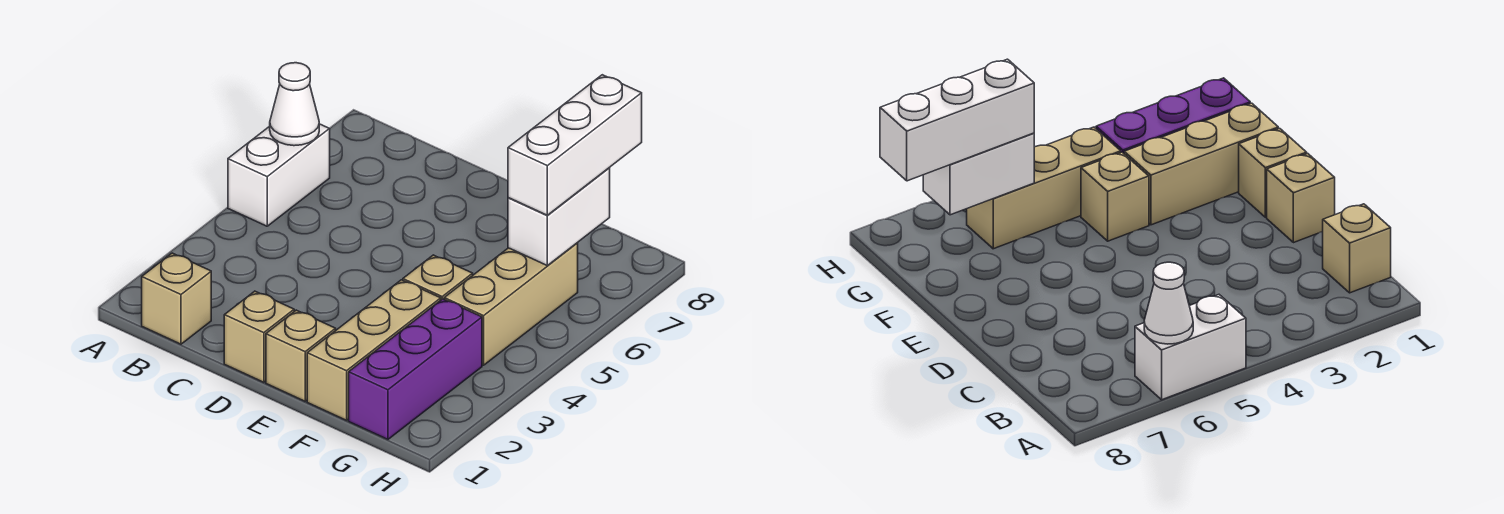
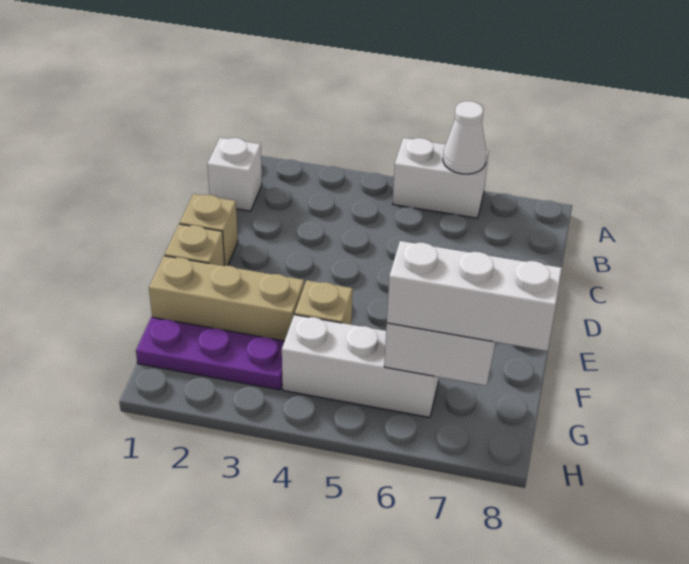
tan brick B1 level 1 -> white brick B1 level 1
purple brick G1:G3 level 1 -> purple plate G1:G3 level 1
tan brick G4:G6 level 1 -> white brick G4:G6 level 1

